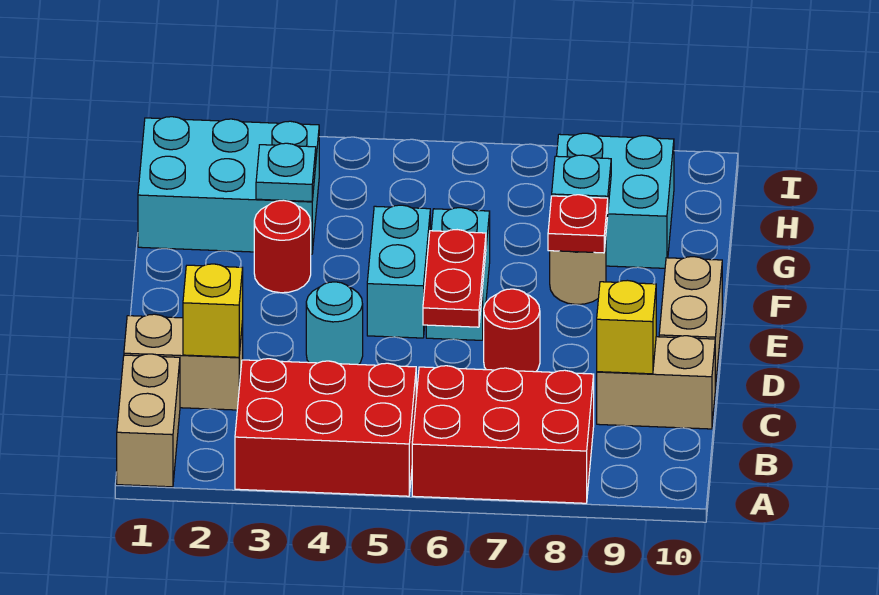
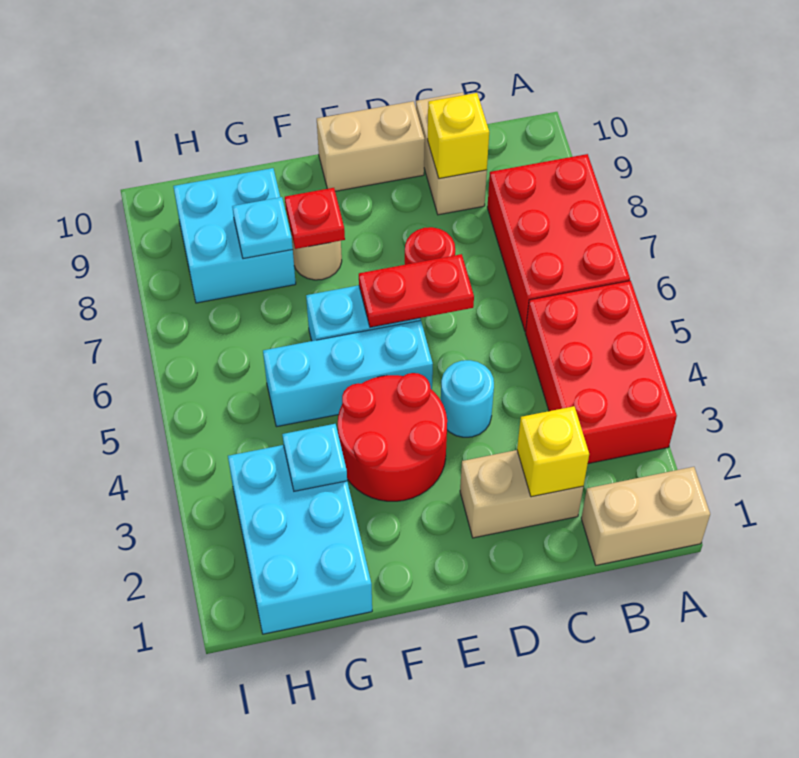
tan brick C1:C2 level 1 -> tan brick C2:D2 level 1
cyan brick E5:F5 level 1 -> cyan brick E5:G5 level 1
red round brick F3 level 1 -> red round brick E3:F4 level 1

